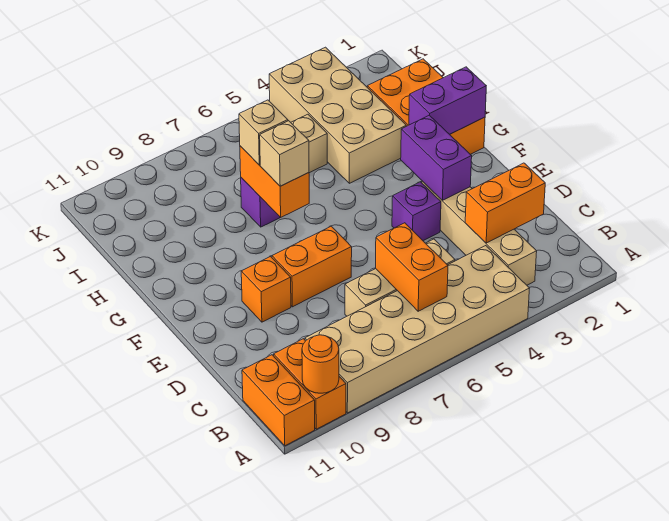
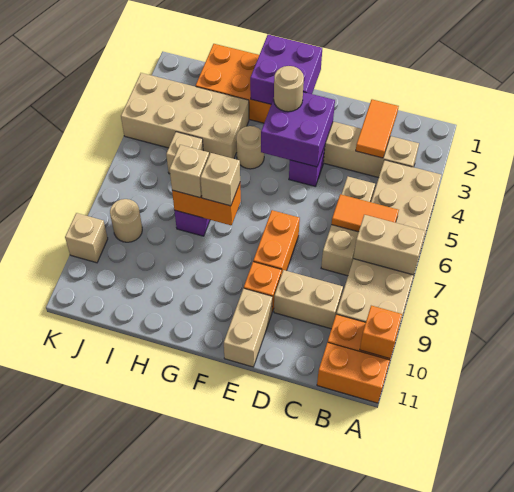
none -> tan brick A7:B7 level 2
orange round brick A10 level 2 -> orange brick A10 level 2
orange brick B6:C6 level 2 -> orange tile B6:C6 level 2
orange brick C2:C3 level 2 -> orange tile C2:C3 level 2
none -> tan brick C9:D9 level 1
purple brick E3:F3 level 2 -> purple brick E3:F4 level 2
none -> tan brick E10:E11 level 1
none -> tan round brick F3 level 3
purple brick G1:G2 level 2 -> purple brick F1:G2 level 2
none -> tan round brick G4 level 1
none -> tan round brick J8 level 1
none -> tan brick K9 level 1

